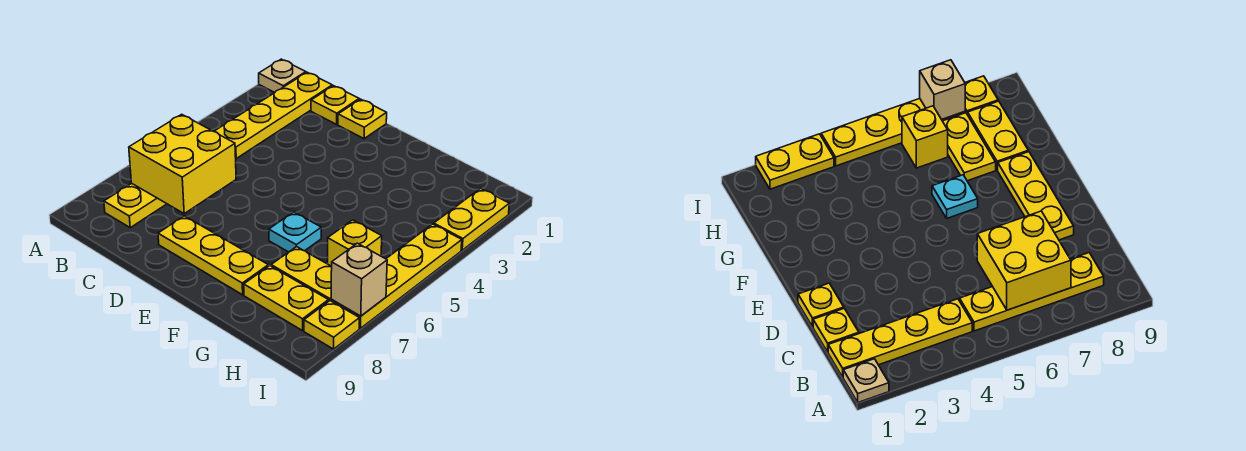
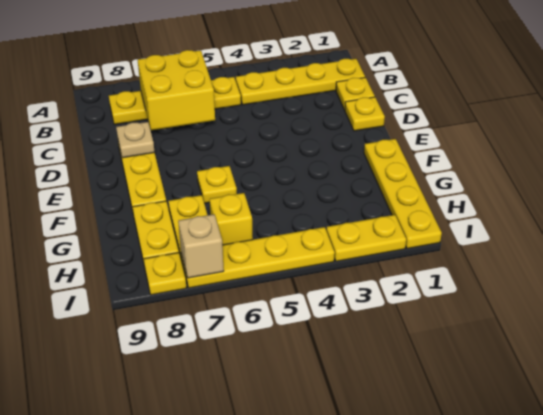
tan plate A1 level 1 -> tan plate D8 level 2
none -> yellow plate F1:I1 level 1
cyan plate F6 level 1 -> yellow plate F6 level 1

